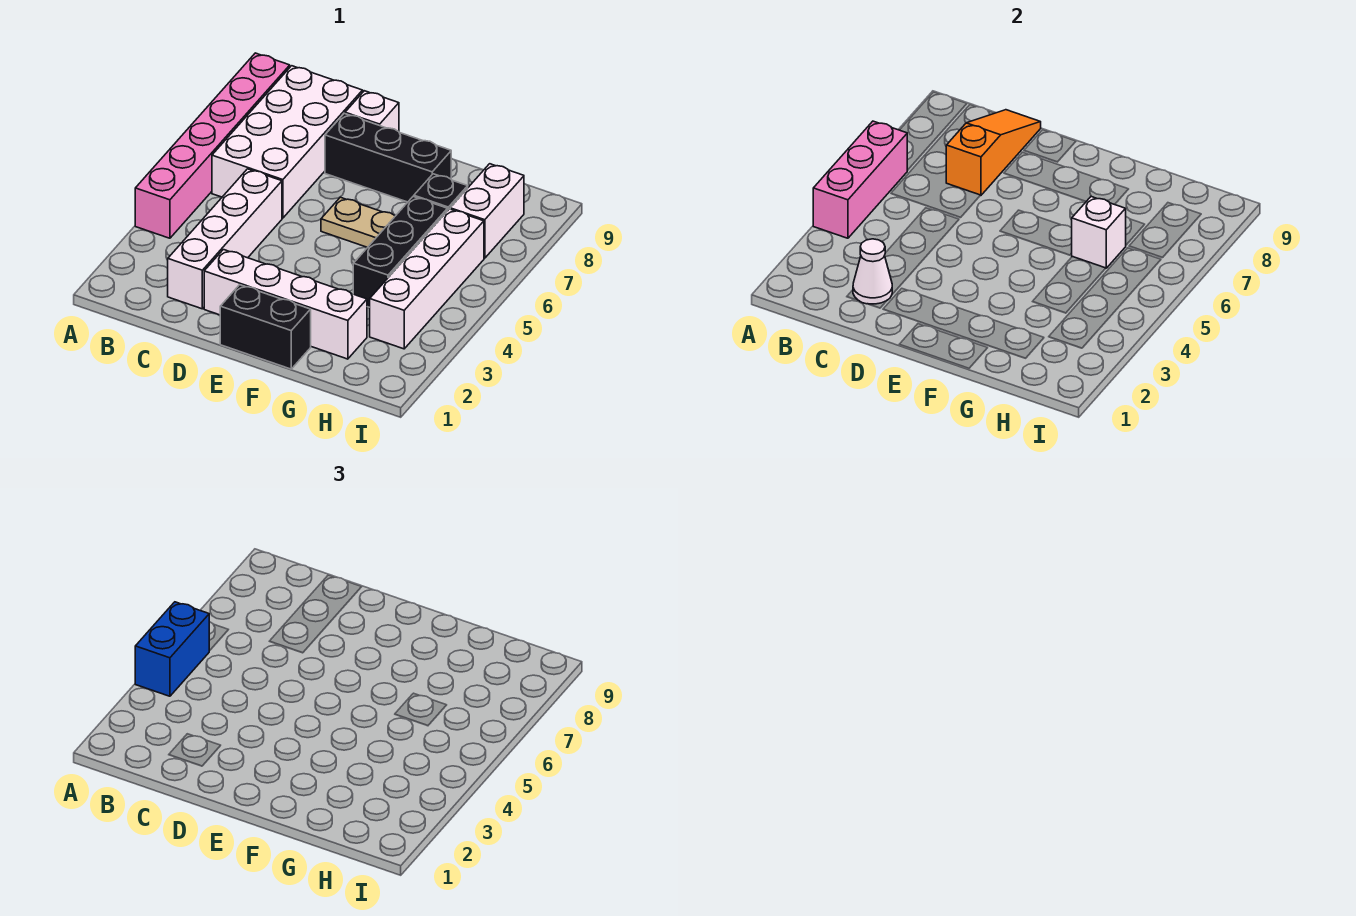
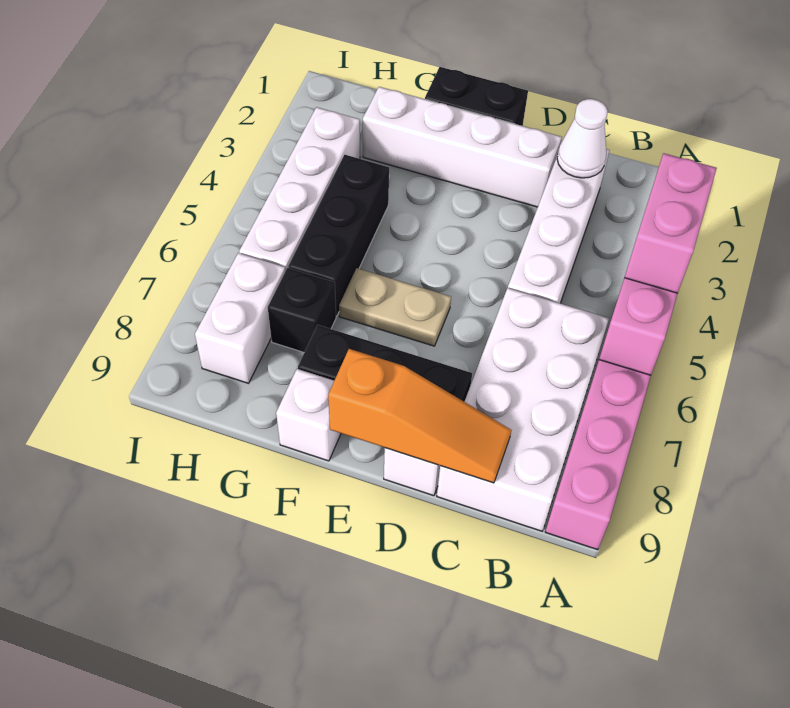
blue brick A4:A5 level 3 -> pink brick A4:A5 level 3
orange slope C7:C9 level 2 top 7 -> orange slope C9:E9 level 2 top E
white brick G6 level 2 -> white brick F9 level 1

